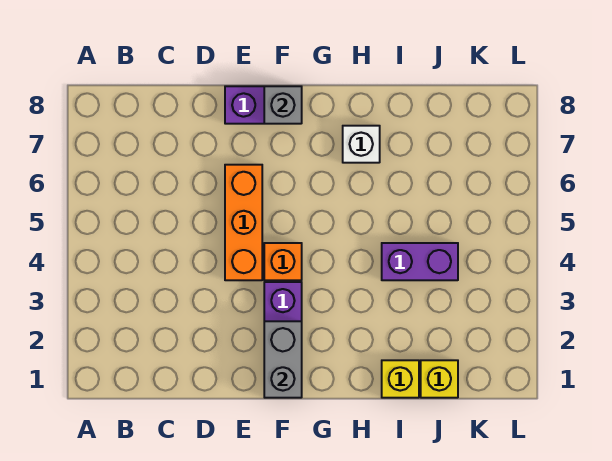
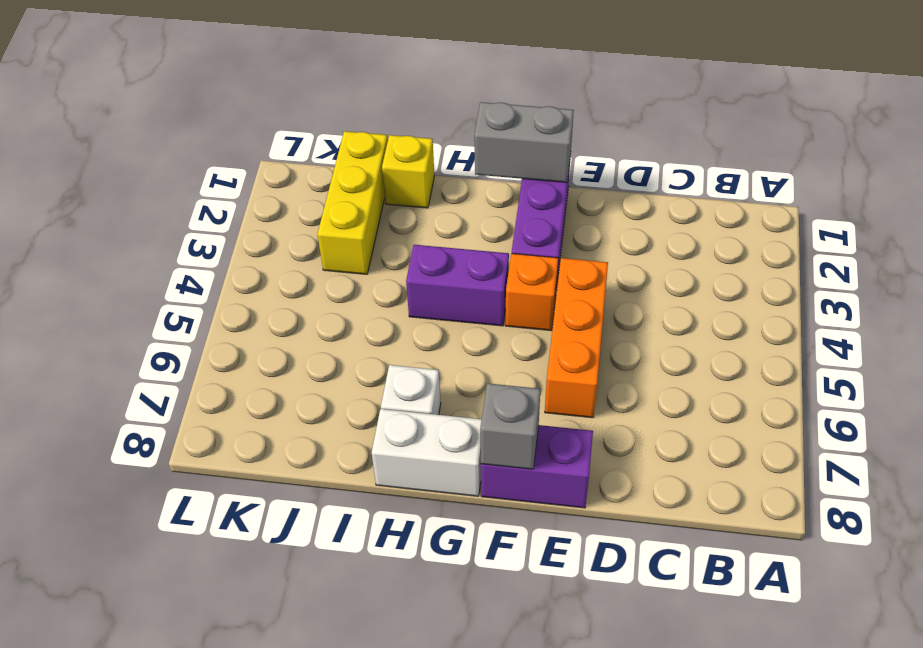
grey brick F1:F2 level 2 -> grey brick F1:G1 level 2
none -> white brick G8:H8 level 1
purple brick I4:J4 level 1 -> purple brick G4:H4 level 1
yellow brick J1 level 1 -> yellow brick J1:J3 level 1

